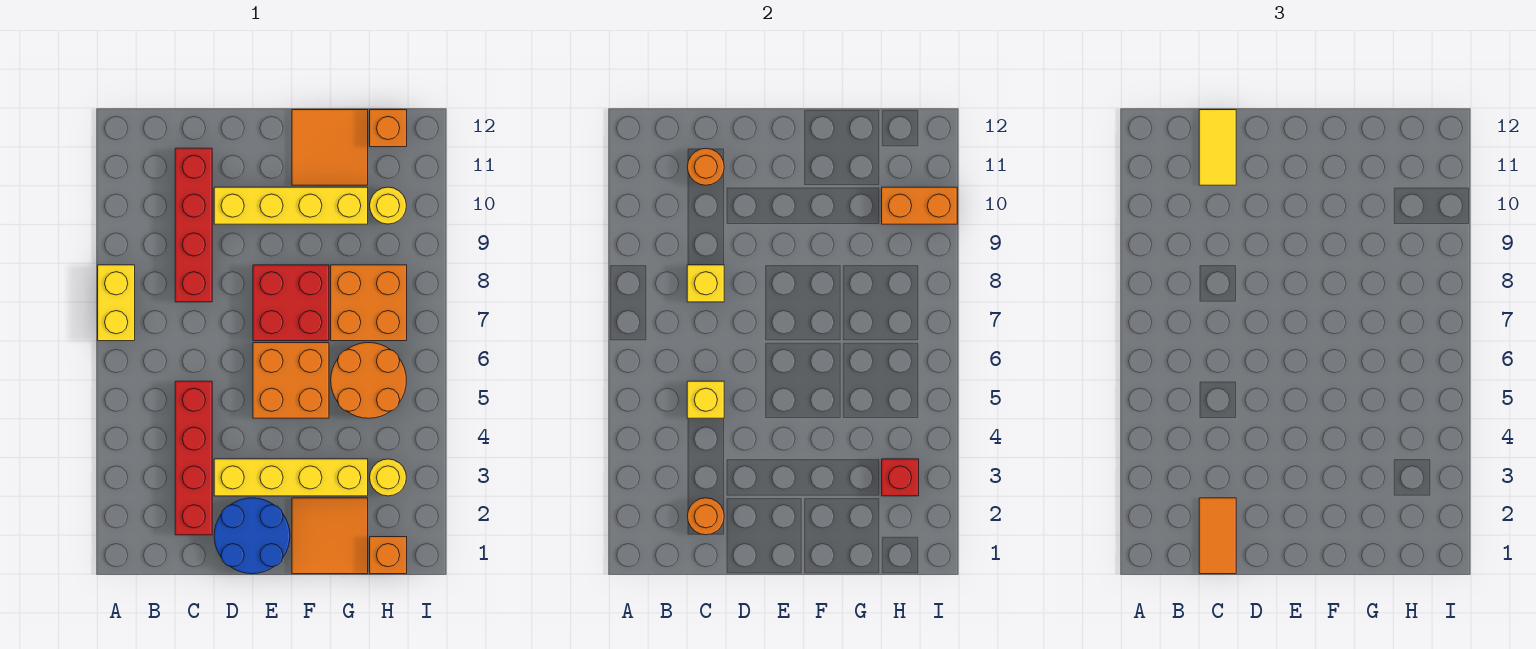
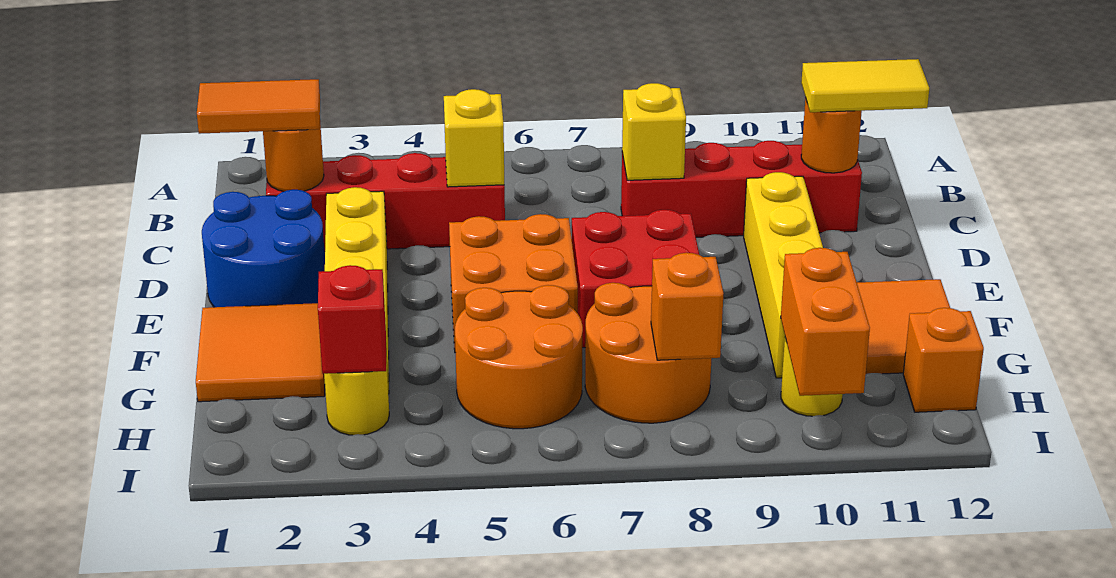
yellow brick A7:A8 level 1 -> none
orange brick G7:H8 level 1 -> orange round brick G7:H8 level 1
orange brick H1 level 1 -> orange brick H8 level 2

